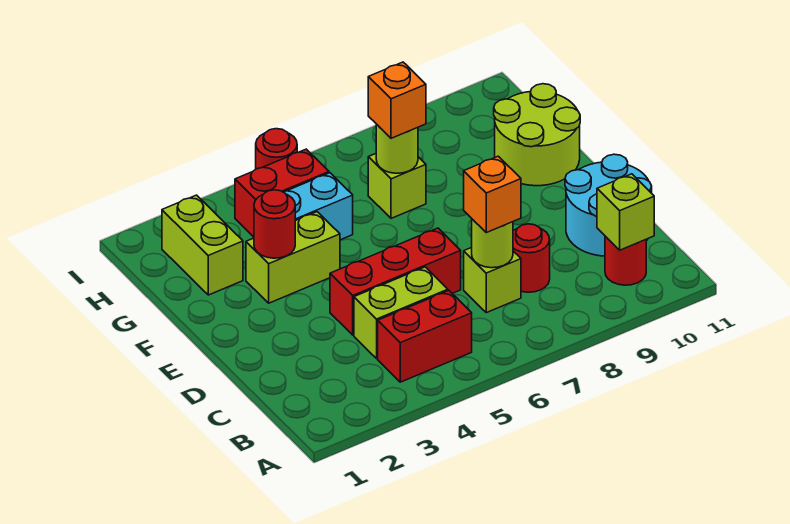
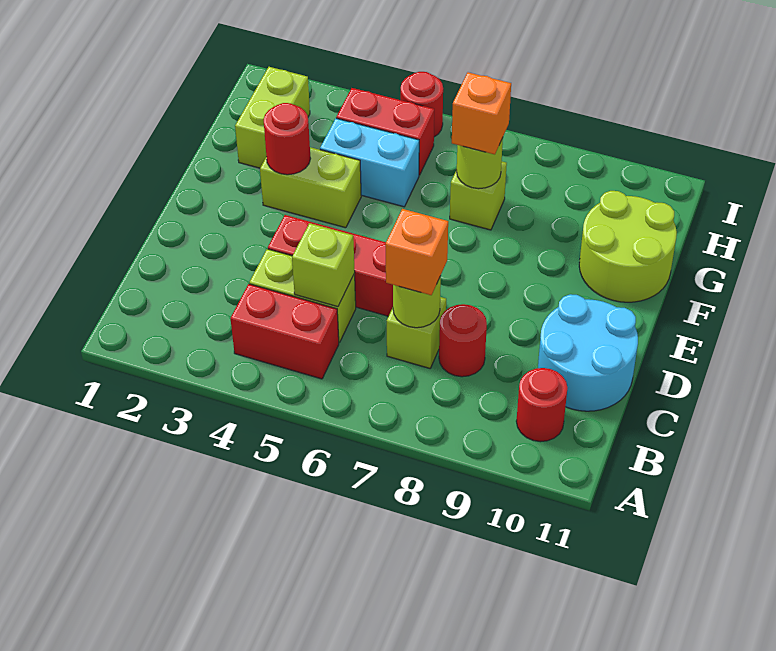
lime brick B10 level 2 -> lime brick C5 level 2

